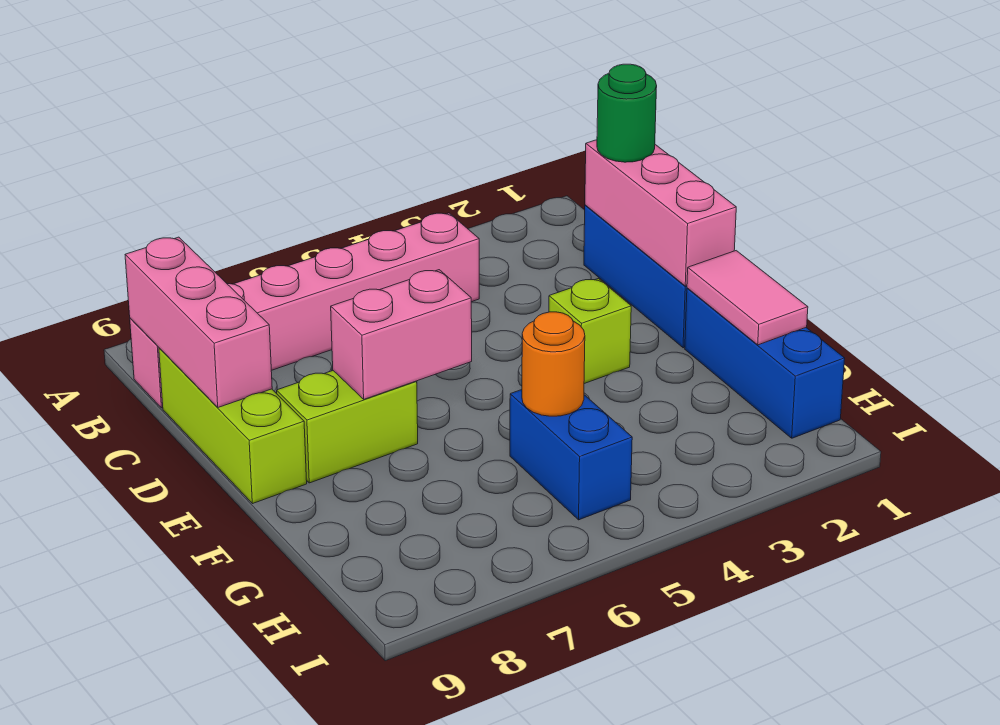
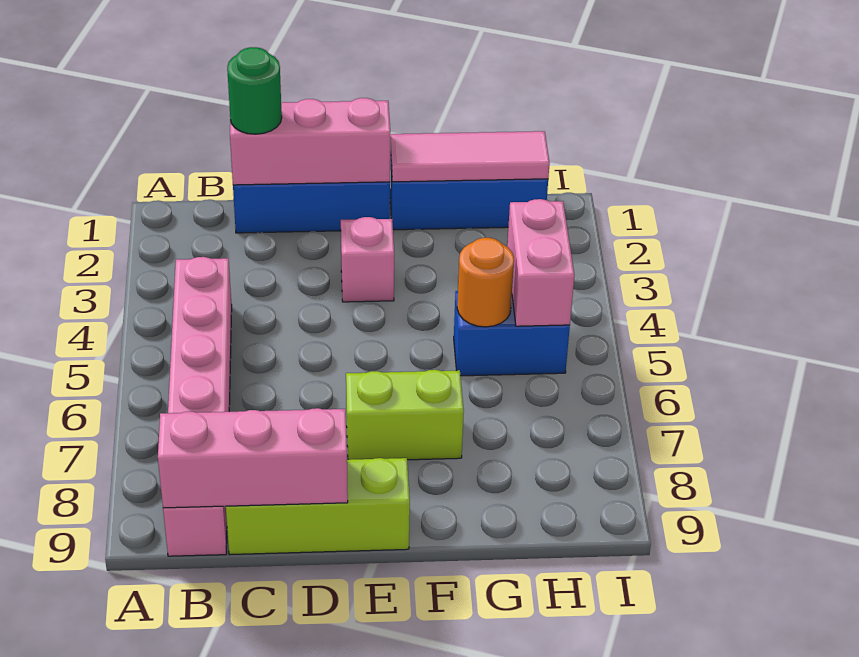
lime brick E3 level 1 -> pink brick E3 level 1
pink brick E6:E7 level 2 -> pink brick H4:H5 level 2
lime brick E7:E8 level 1 -> lime brick E7:F7 level 1
pink tile F1:G1 level 2 -> pink tile F1:H1 level 2

